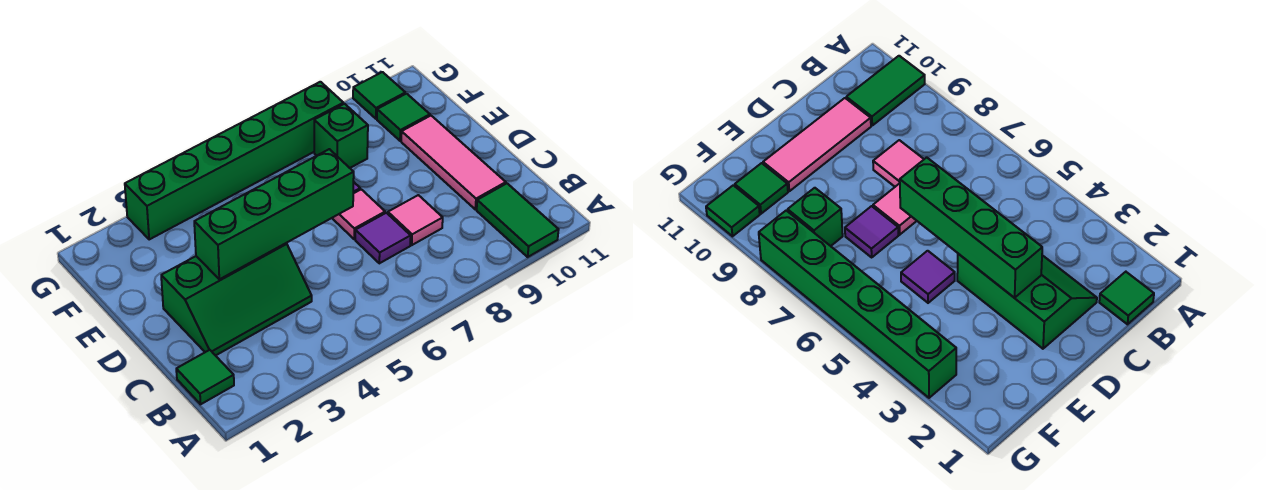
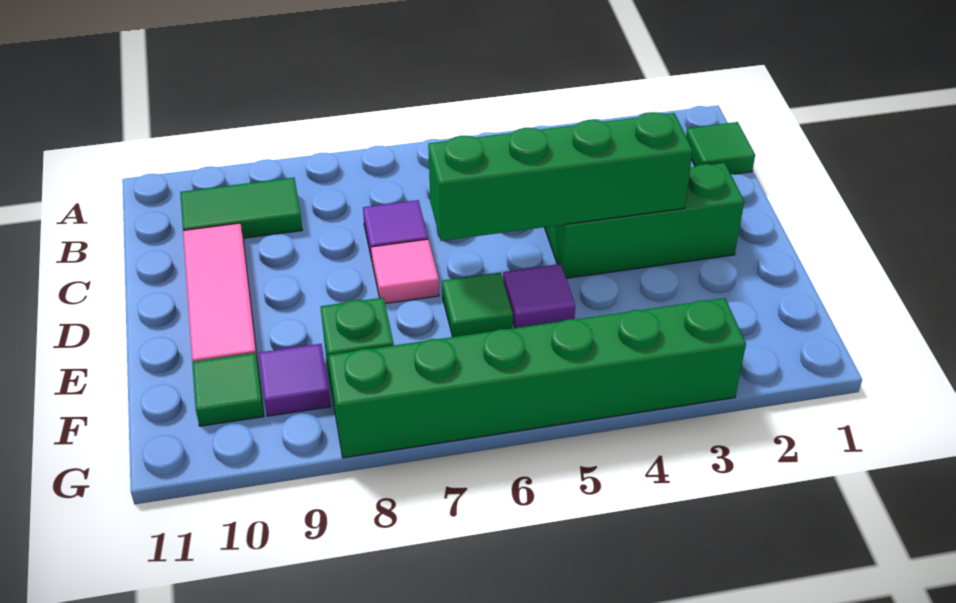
green tile A10:B10 level 1 -> green tile B9:B10 level 1
pink tile C8 level 1 -> none
purple tile E7 level 1 -> purple tile F9 level 1
green tile G10 level 1 -> green tile E6 level 1

